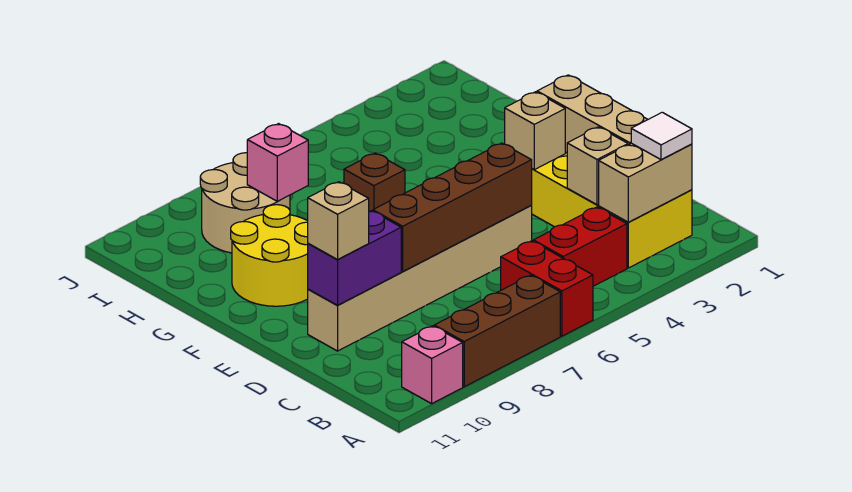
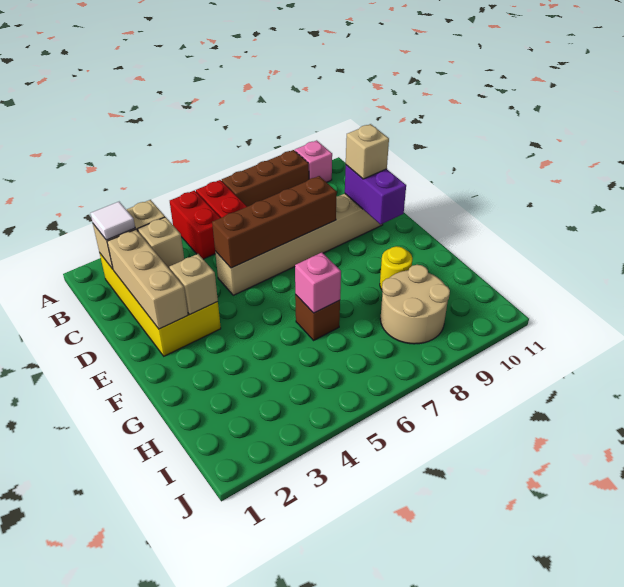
red brick B4:B5 level 1 -> red brick A5:B5 level 1
purple brick D9:D10 level 2 -> purple brick D10:E10 level 2
yellow round brick F9:G10 level 1 -> yellow round brick G9 level 1
pink brick H8 level 2 -> pink brick G6 level 2

